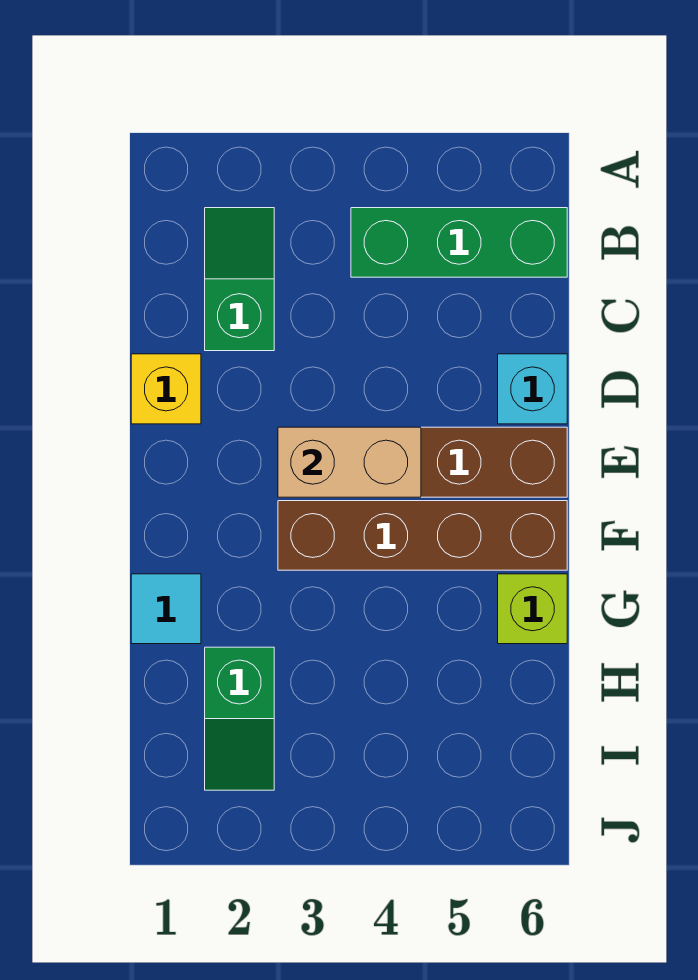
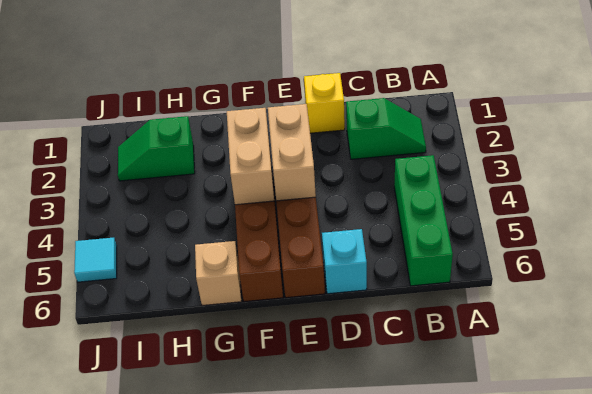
none -> tan brick F3:F4 level 2
cyan tile G1 level 1 -> cyan tile J5 level 1
lime brick G6 level 1 -> tan brick G6 level 1

